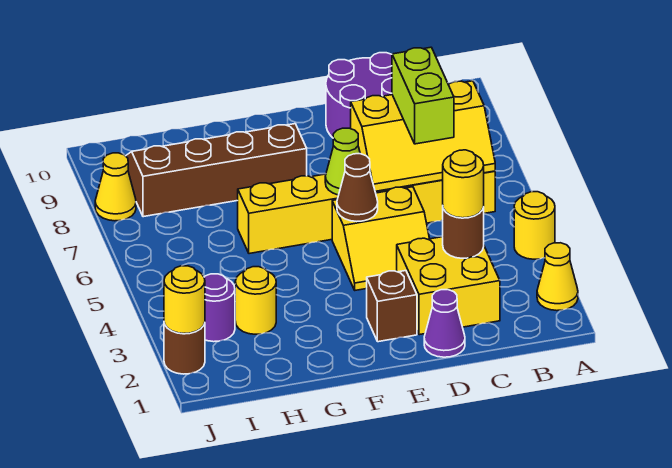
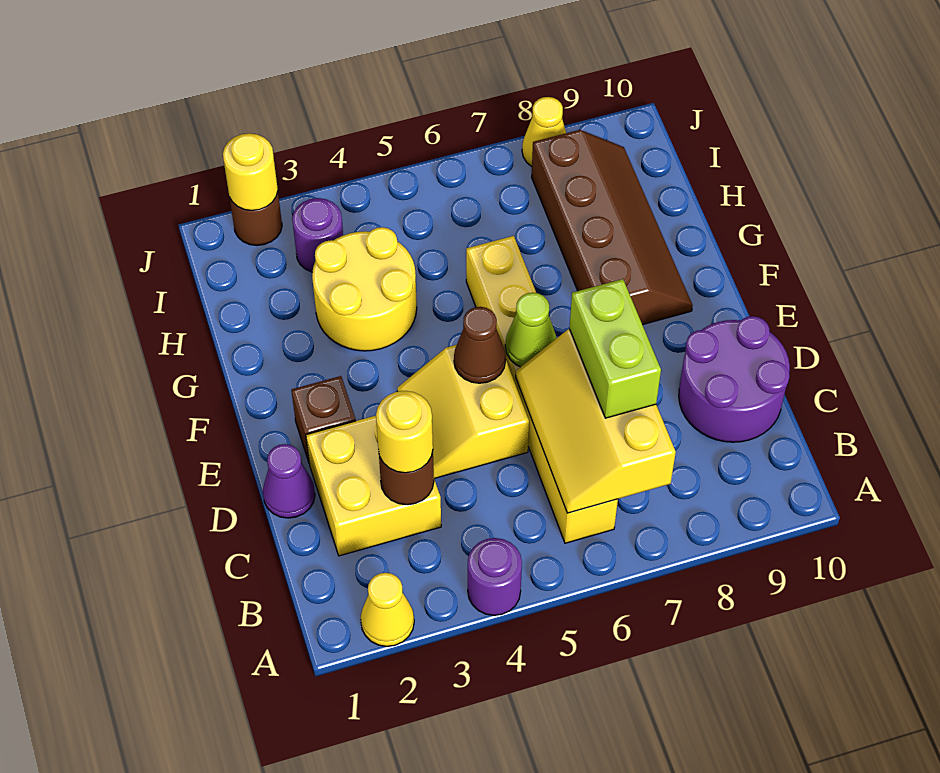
yellow round brick A4 level 1 -> purple round brick A4 level 1
lime brick C6:C7 level 3 -> lime brick C7:D7 level 3
yellow round brick H3 level 1 -> yellow round brick G3:H4 level 1

